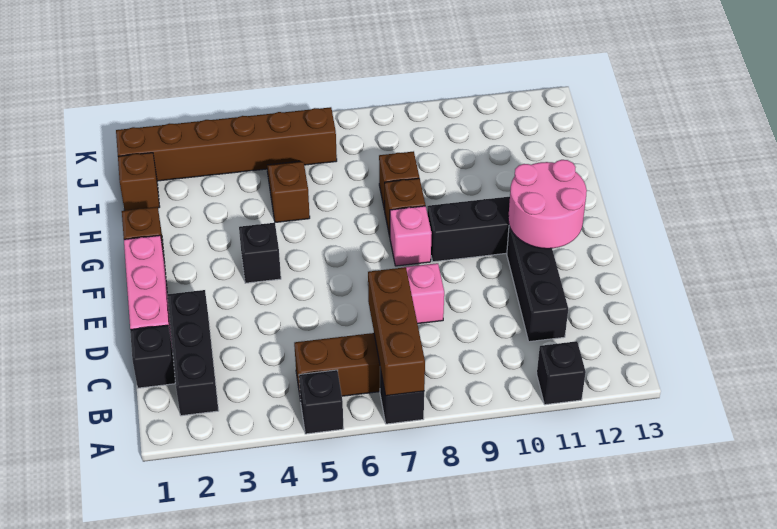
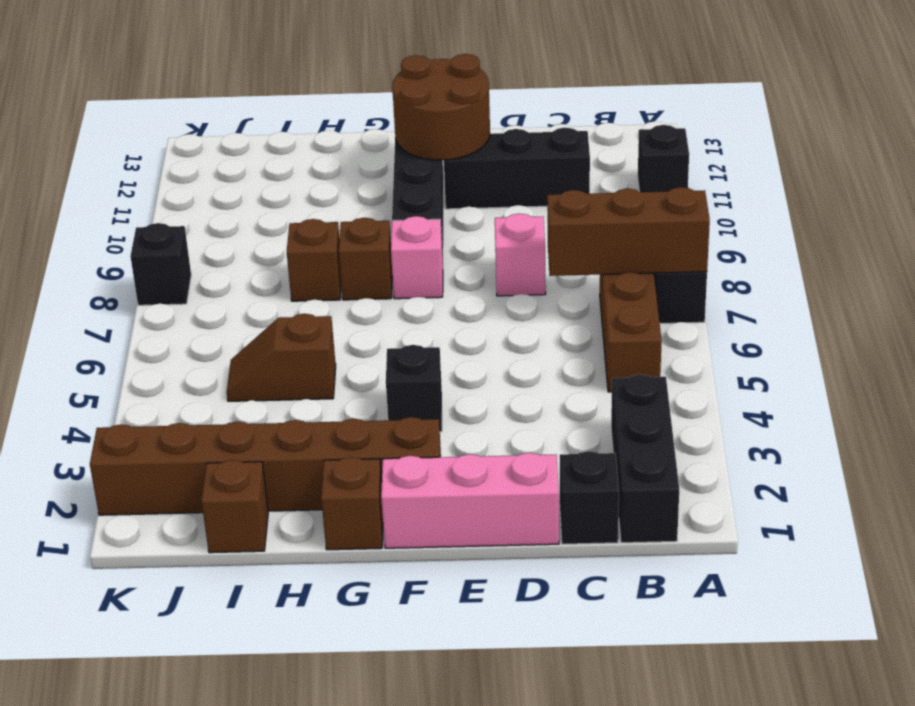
black brick A5 level 1 -> black brick K8 level 1
black brick B2:D2 level 1 -> black brick B1:B3 level 1
pink round brick E11:F12 level 2 -> brown round brick E11:F12 level 2
brown brick J1:J6 level 1 -> brown brick F2:K2 level 1

